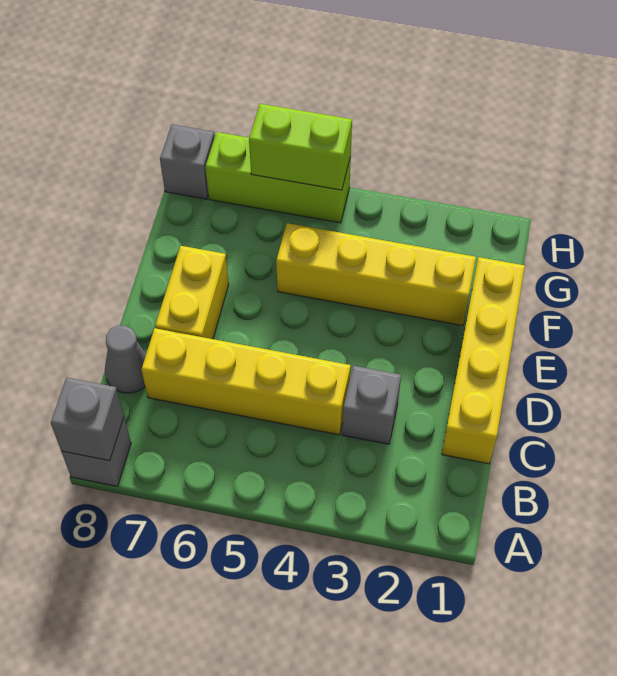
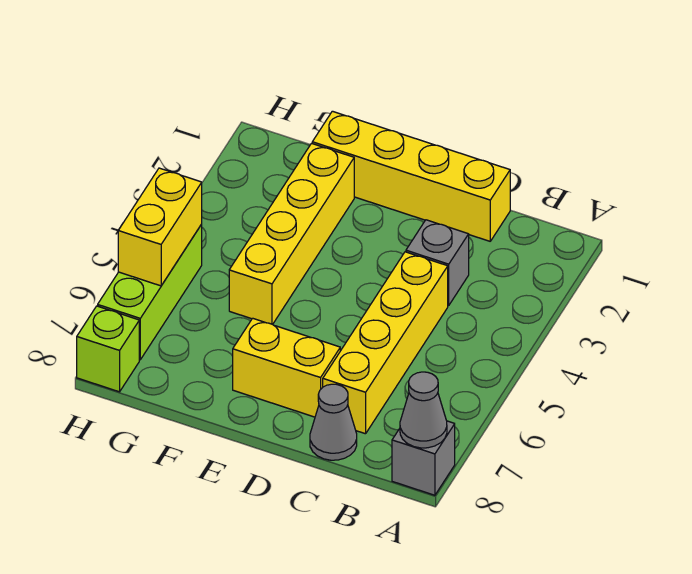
grey brick A8 level 2 -> grey cone A8 level 2
lime brick H5:H6 level 2 -> yellow brick H5:H6 level 2
grey brick H8 level 1 -> lime brick H8 level 1

